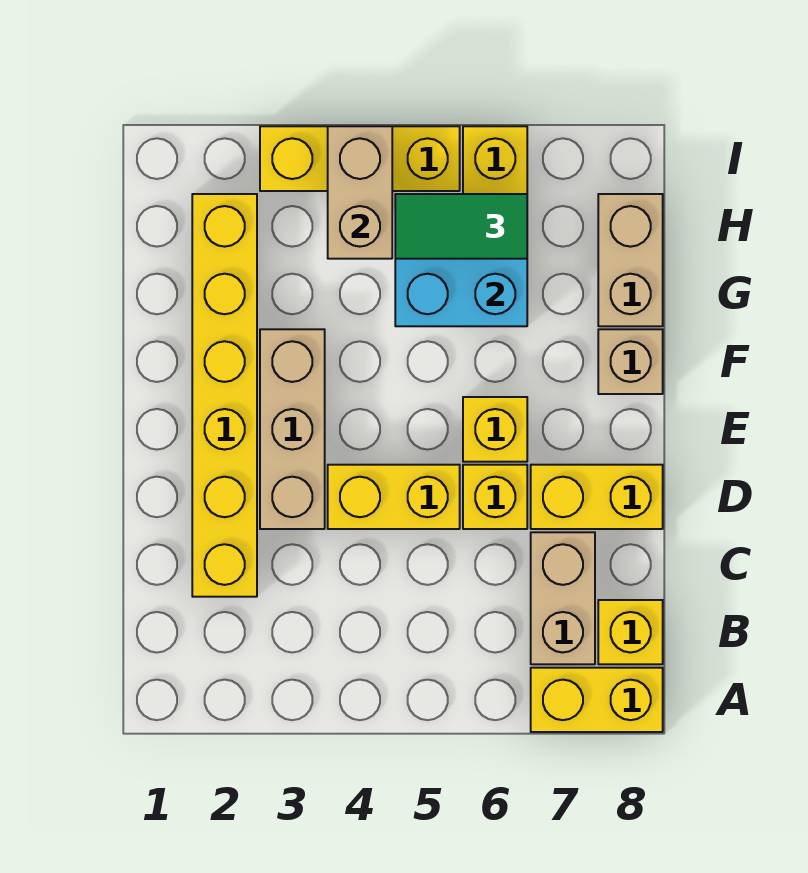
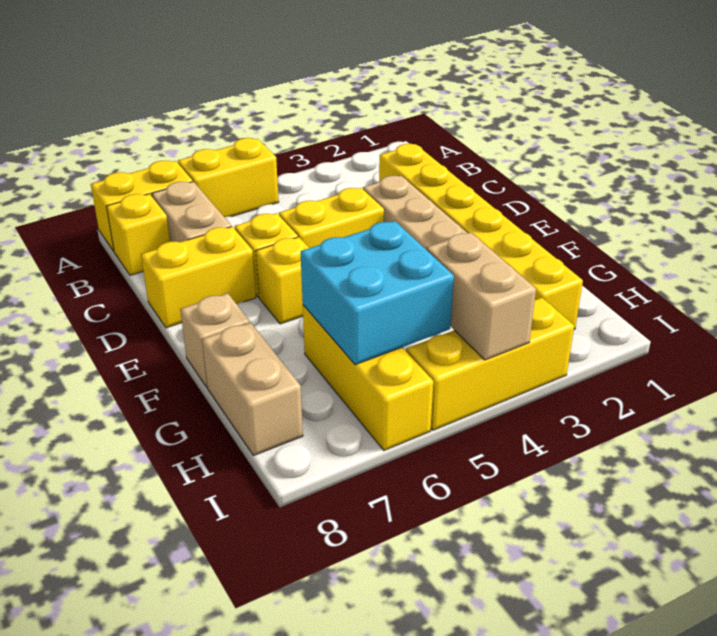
none -> yellow brick A5:A6 level 1
green tile H5:H6 level 3 -> none

